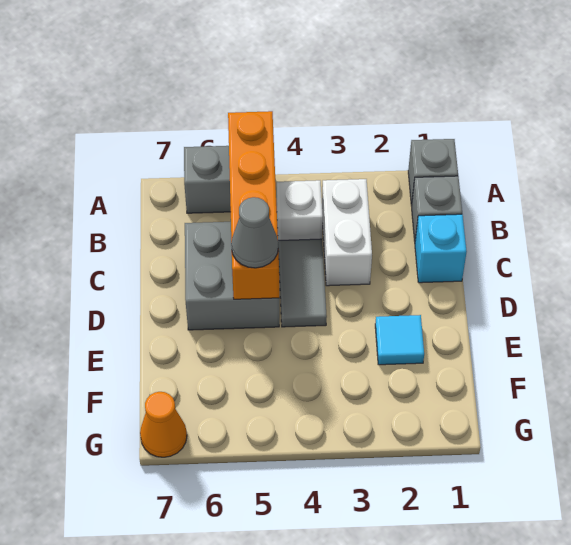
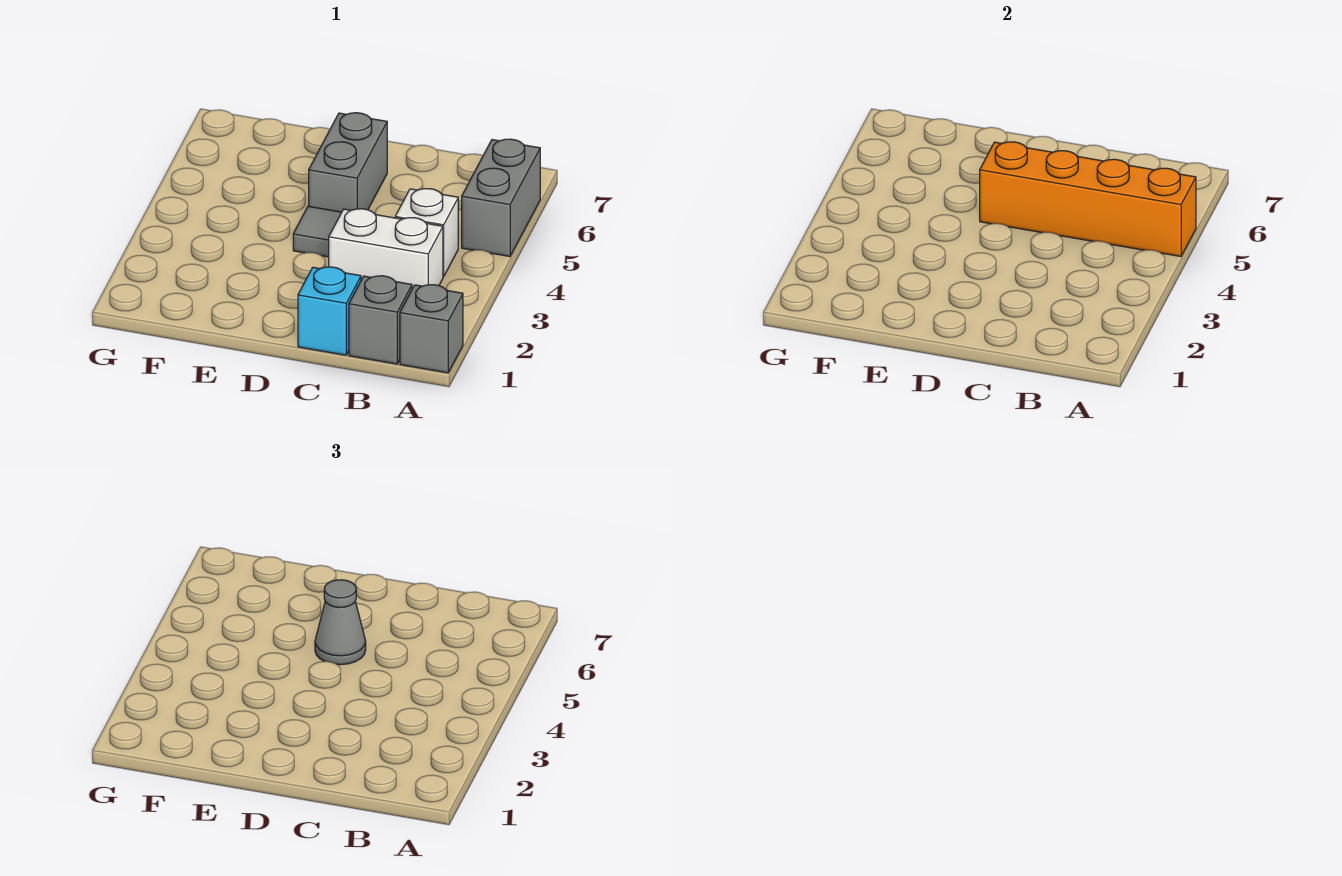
grey brick C5:D6 level 1 -> grey brick D5:D6 level 1
cyan tile E2 level 1 -> none
orange cone G7 level 1 -> none

